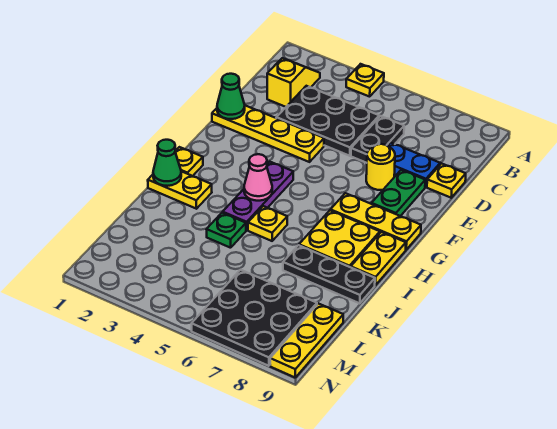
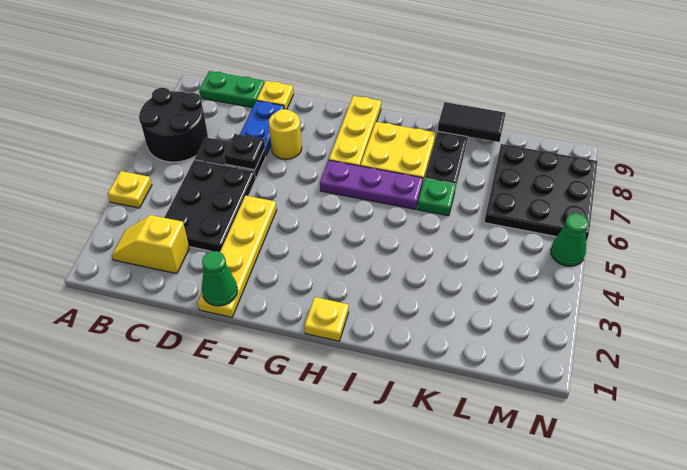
none -> black round brick A6:B7 level 1
none -> black plate D6 level 2
green plate E8:F8 level 1 -> green plate B9:C9 level 1
purple plate G4:I4 level 1 -> purple plate G6:I6 level 1
pink cone H4 level 2 -> none
yellow plate H9:I9 level 1 -> none
yellow plate I1:I2 level 1 -> none
green cone I1 level 2 -> green cone N5 level 1
yellow plate I5 level 1 -> none
green plate J4 level 1 -> green plate J6 level 1
none -> black tile J9:K9 level 2
yellow plate L9:N9 level 1 -> none

